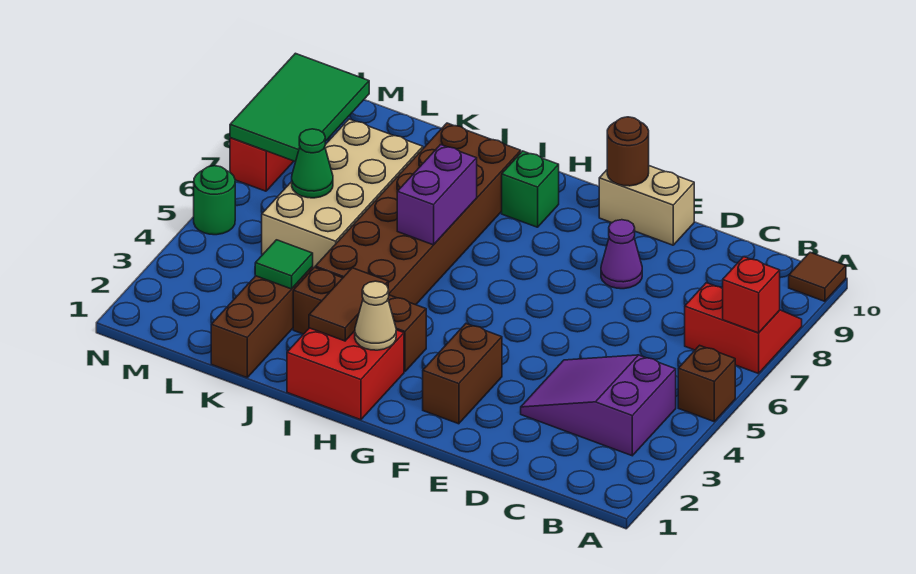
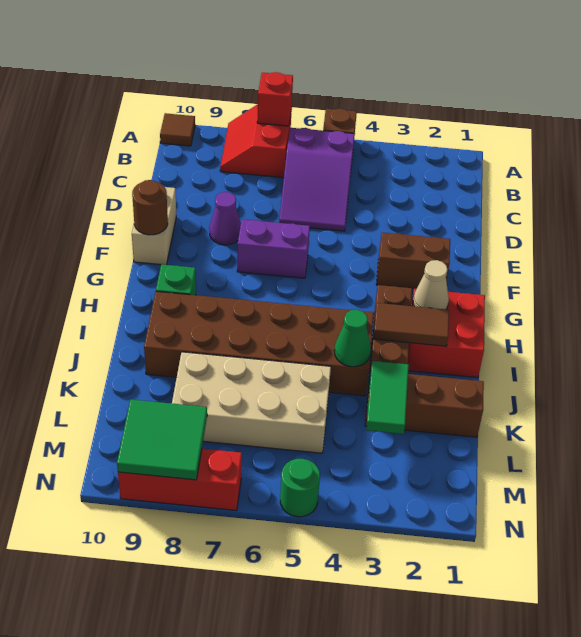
purple slope B3:D4 level 1 top B -> purple slope B5:D6 level 1 top B
purple brick I6:I7 level 2 -> purple brick F6:F7 level 1
green tile K3 level 2 -> green tile K3:L3 level 2
green cone L6 level 2 -> green cone J4 level 2
green tile M7:N9 level 2 -> green tile M8:N9 level 2

